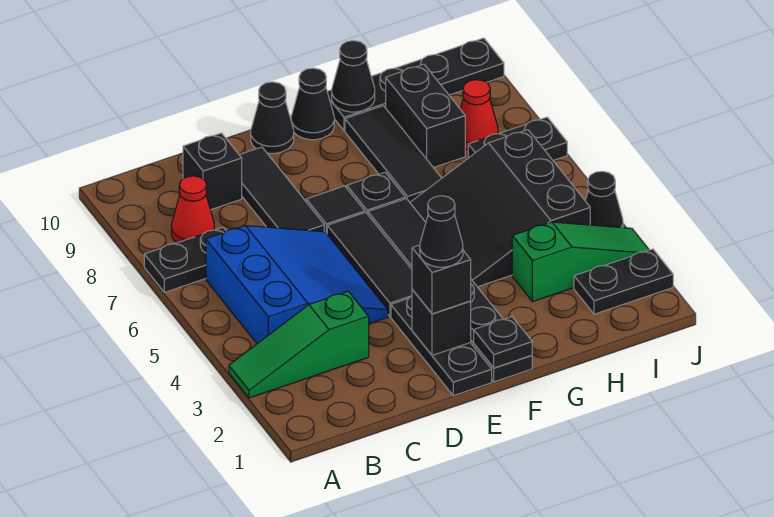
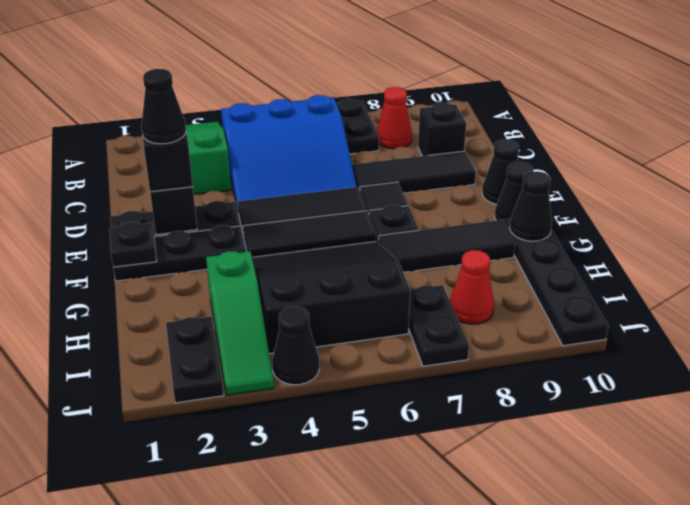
black brick H8:H9 level 1 -> none

